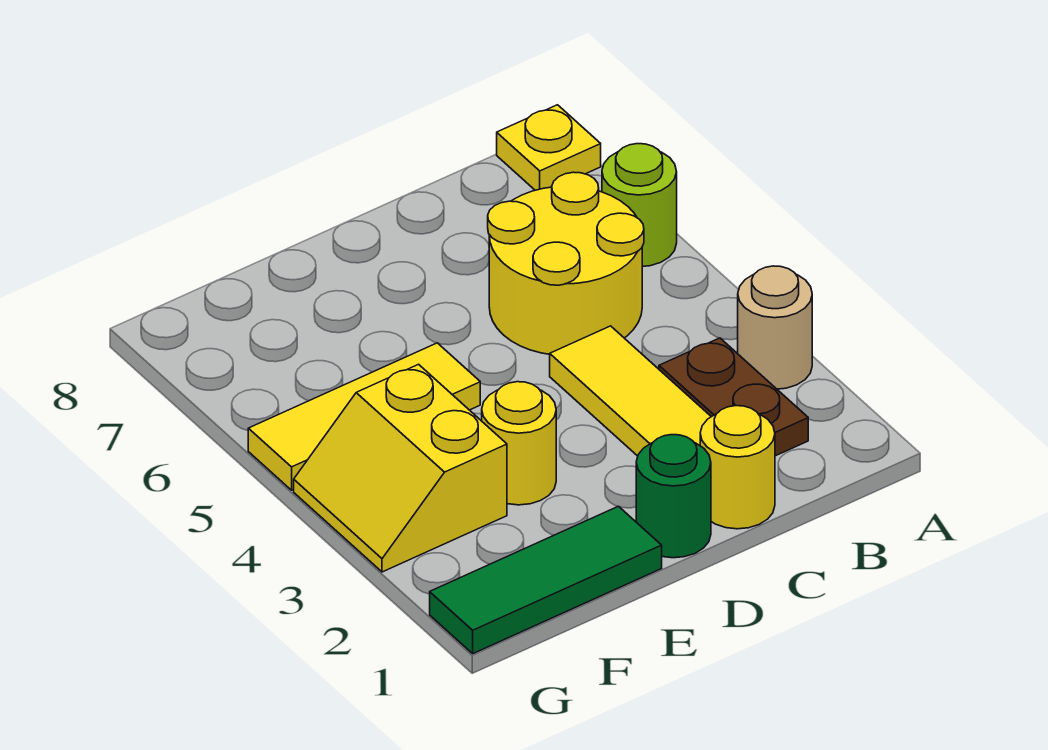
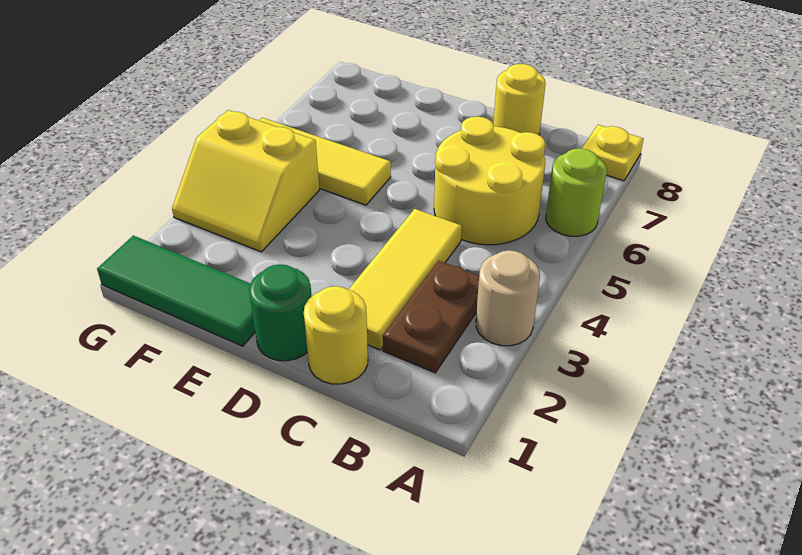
yellow round brick E3 level 1 -> yellow round brick C8 level 1
yellow slope F3:G4 level 1 top F -> yellow slope F3:G4 level 1 top 4

